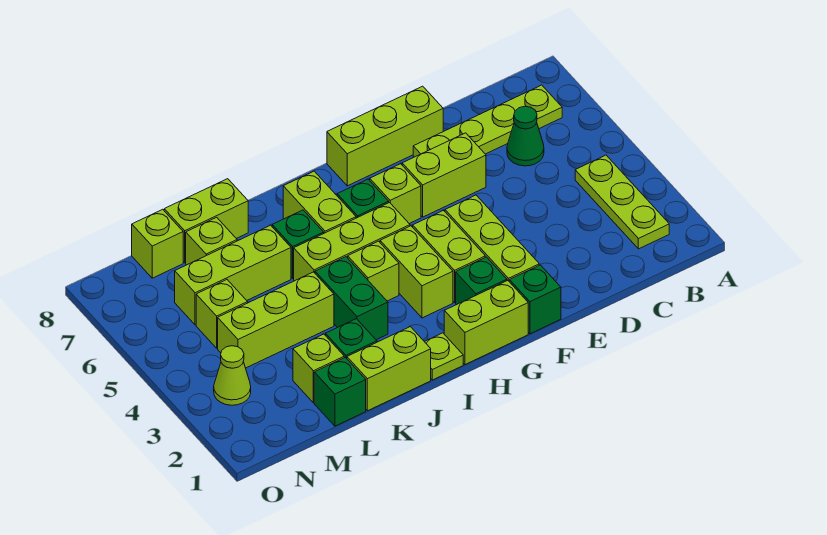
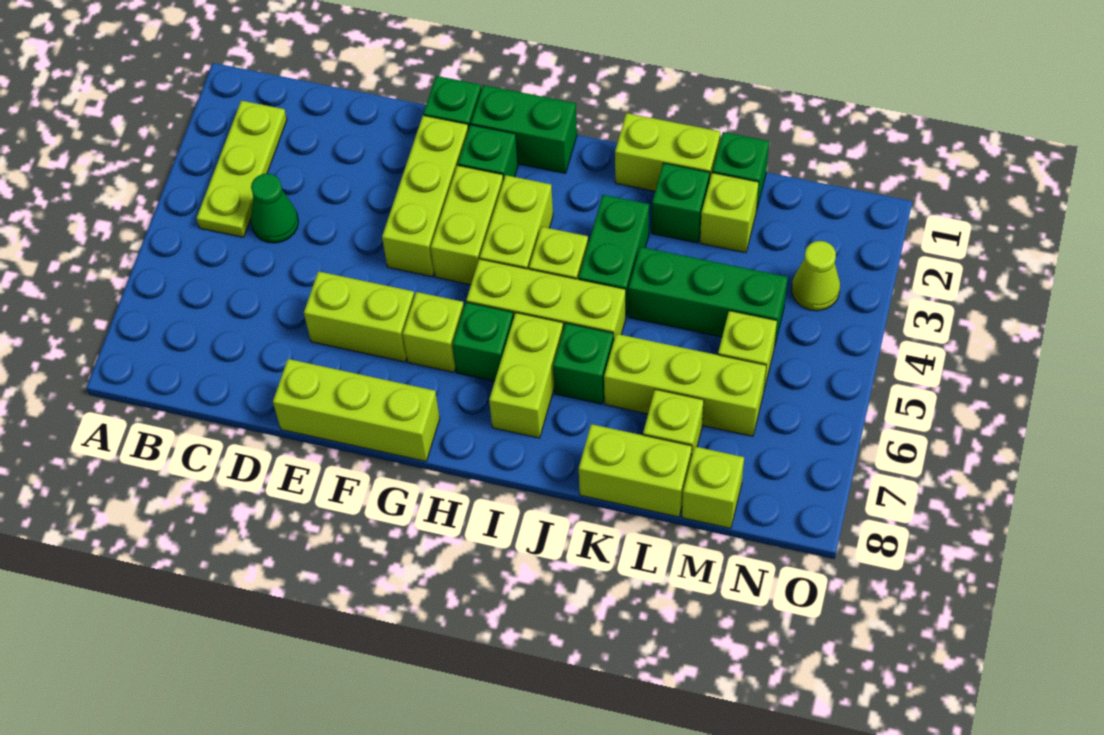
lime plate B7:E7 level 1 -> none
green cone C6 level 1 -> green cone C4 level 1
lime brick G1:H1 level 1 -> green brick G1:H1 level 1
lime plate I1 level 1 -> none
lime brick K4:M4 level 1 -> green brick K4:M4 level 1

